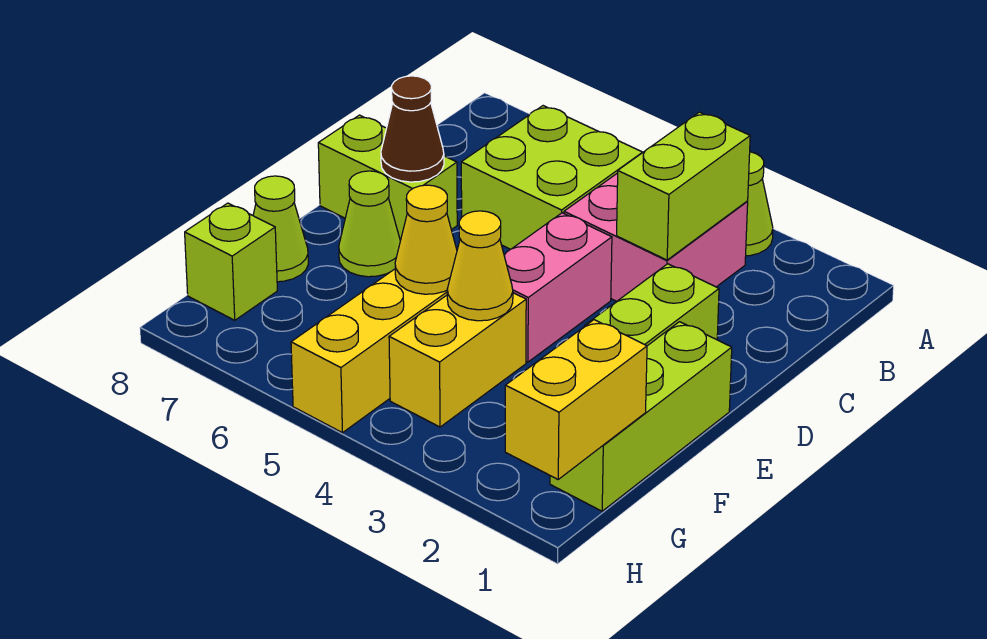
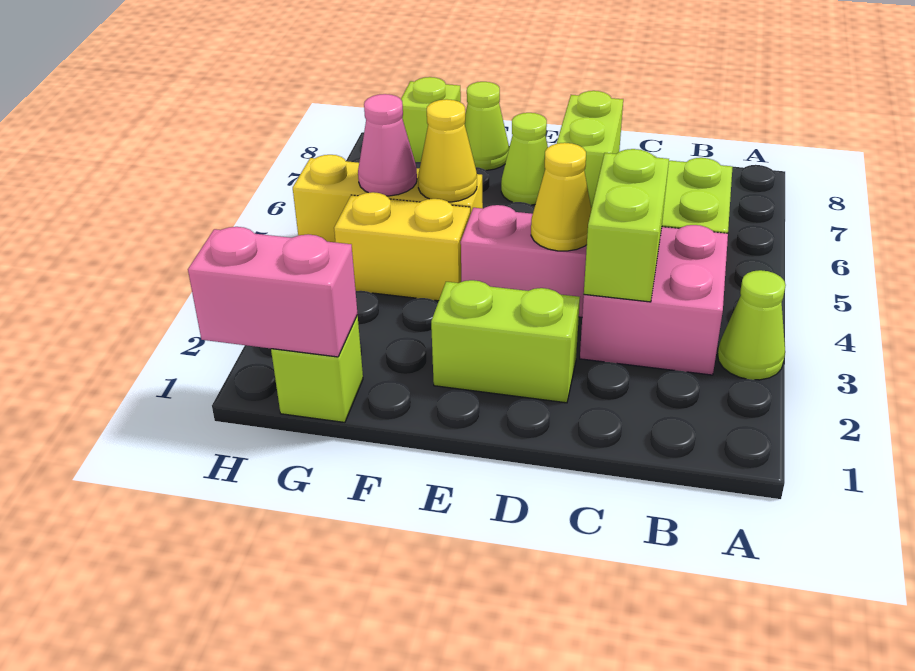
lime brick B3:C3 level 2 -> lime brick C3:C4 level 2
brown cone D7 level 2 -> none
lime brick E1:G1 level 1 -> lime brick G1 level 1
yellow cone F4 level 2 -> yellow cone D4 level 2
yellow brick G1:H1 level 2 -> pink brick G1:H1 level 2
none -> pink cone G5 level 2

